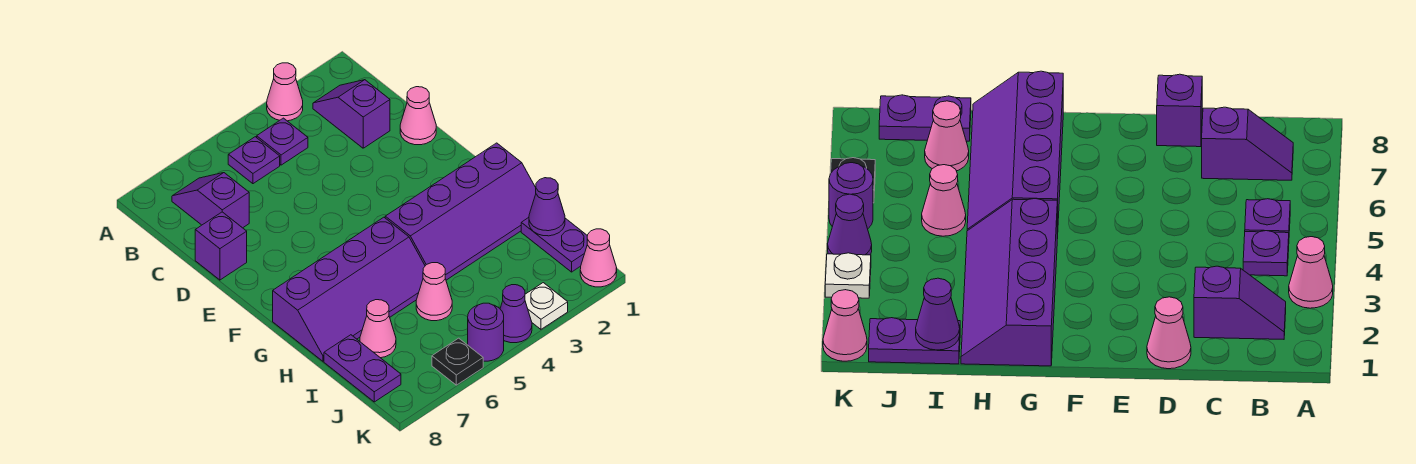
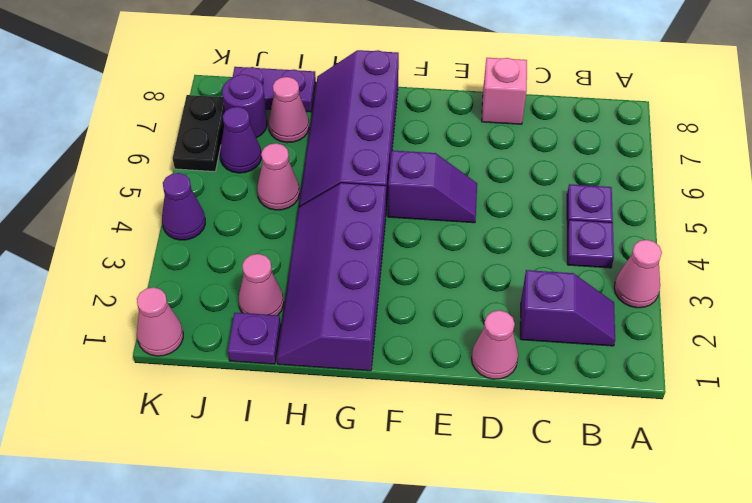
purple slope B7:C7 level 1 top C -> purple slope E5:F5 level 1 top F
purple brick D8 level 1 -> pink brick D8 level 1
purple plate I1:J1 level 1 -> purple plate I1 level 1
purple cone I1 level 2 -> purple cone J6 level 1
none -> pink cone I2 level 1
white plate K3 level 1 -> none
purple round brick K5 level 1 -> purple round brick J7 level 1
black plate K6 level 1 -> black plate K6:K7 level 1

